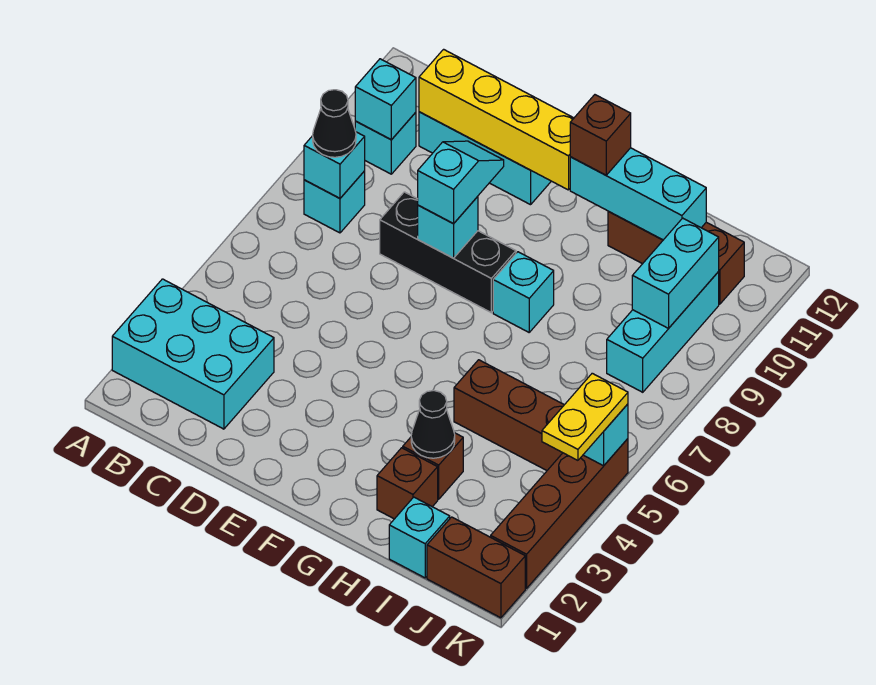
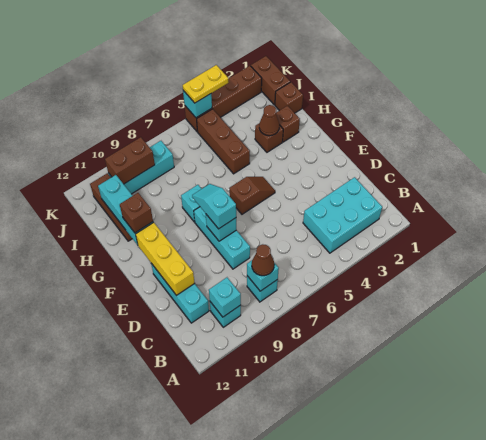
cyan brick A2:C3 level 1 -> cyan brick B2:C4 level 1
black cone B8 level 3 -> brown cone B8 level 3
yellow brick C11:F11 level 2 -> yellow brick D11:F11 level 2
black brick D8:F8 level 1 -> cyan brick D8:F8 level 1
cyan slope E8:E9 level 3 top 8 -> cyan slope E8:F8 level 3 top E
none -> brown slope F5:F6 level 1 top 6
black cone H3 level 2 -> brown cone H3 level 2
cyan brick I1 level 1 -> brown brick I1 level 1
cyan brick J9:J10 level 2 -> brown brick J9:J10 level 2

